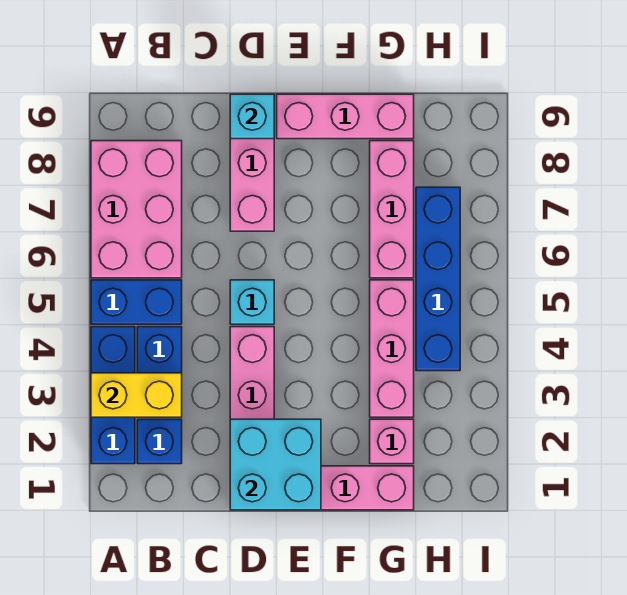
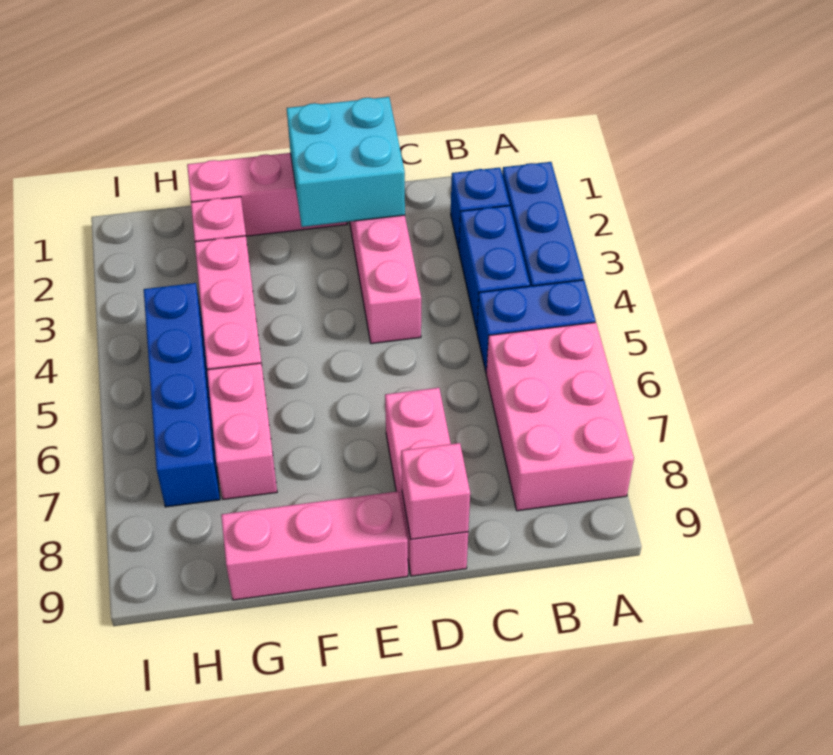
yellow brick A3:B3 level 2 -> none
cyan brick D5 level 1 -> none
cyan brick D9 level 2 -> pink brick D9 level 2
pink brick G6:G8 level 1 -> pink brick G6:G7 level 1

